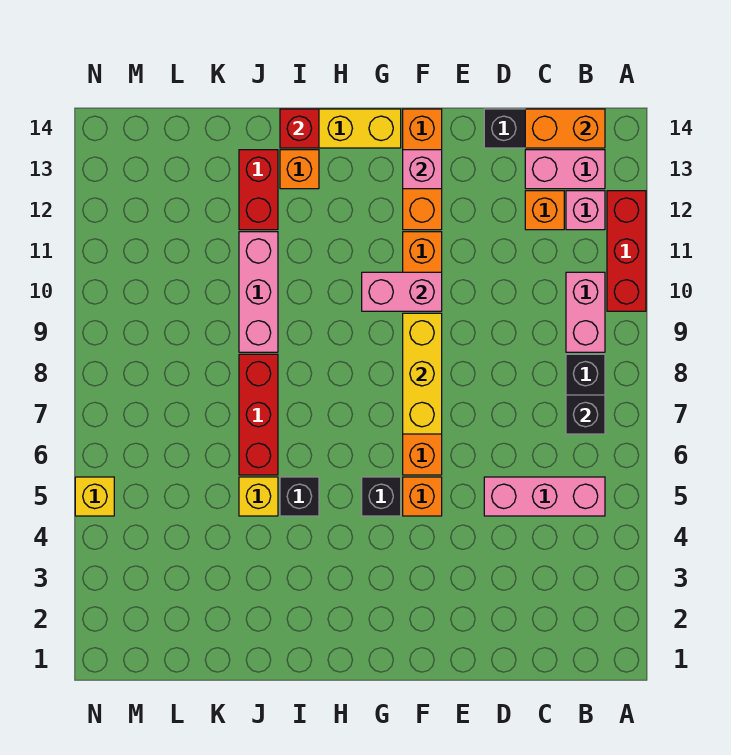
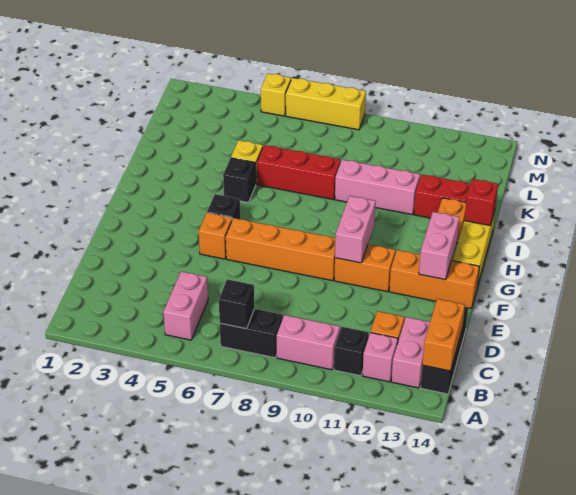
red brick A10:A12 level 1 -> none
pink brick B5:D5 level 1 -> pink brick B5:C5 level 1
none -> black brick B11 level 1
yellow brick F7:F9 level 2 -> yellow brick N6:N8 level 1
pink brick F13 level 2 -> pink brick F13:G13 level 2

